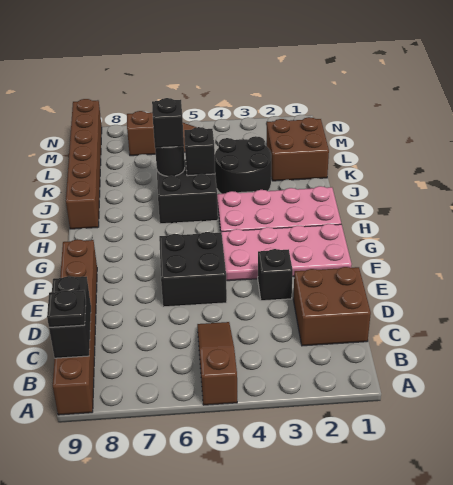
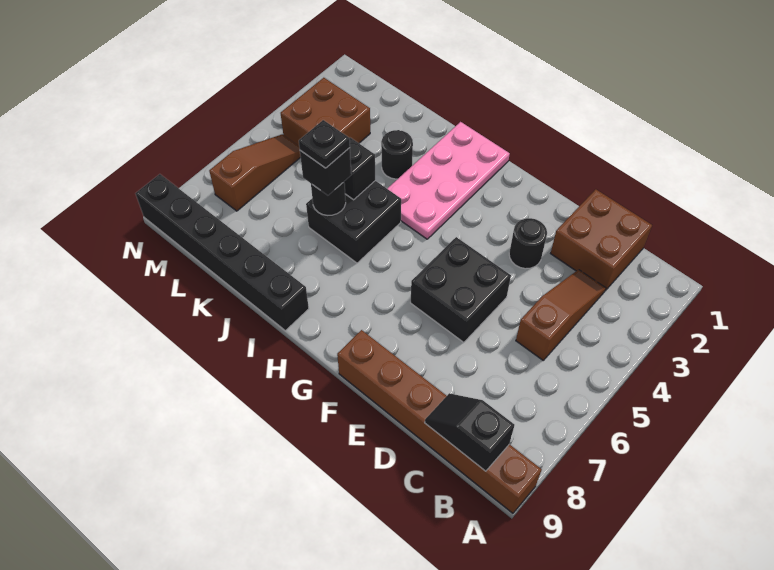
brown slope A5:C5 level 1 top A -> brown slope C3:C5 level 1 top 5
black brick B9:C9 level 2 -> black slope B9:C9 level 2 top B
black plate B9 level 3 -> black plate J6 level 4
black brick E3 level 1 -> black round brick E3 level 1
pink plate F1:G4 level 1 -> none
brown brick I9:N9 level 1 -> black brick I9:N9 level 1
black round brick J3:K4 level 1 -> black round brick J3 level 1
brown brick K1:L2 level 1 -> brown brick L3:M4 level 1

